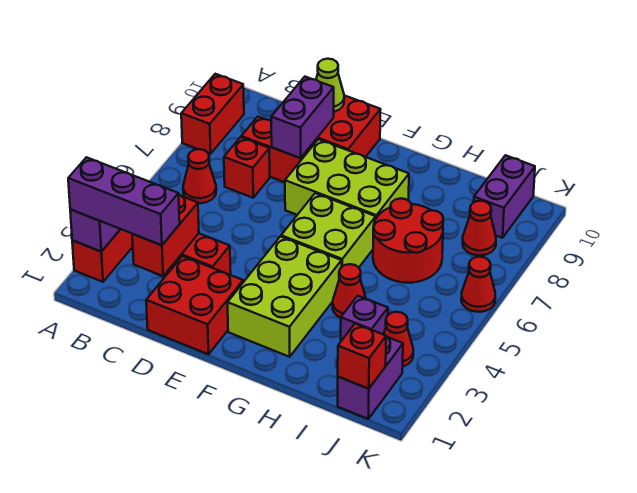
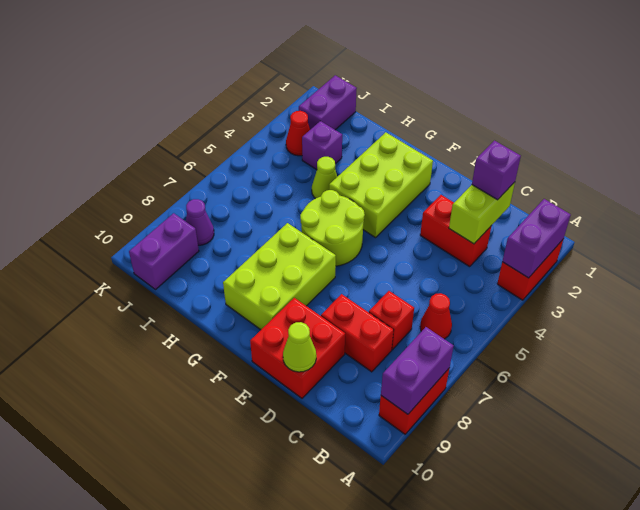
purple brick A2:C2 level 3 -> purple brick C2 level 3
red brick C2:C3 level 2 -> lime brick C2:C3 level 2
red brick D1:E2 level 1 -> none
purple brick D8:D9 level 2 -> purple brick A8:A9 level 2
lime brick E7:G8 level 1 -> lime brick F7:G9 level 1
lime brick F5:G6 level 1 -> lime round brick F5:G6 level 1
red cone H4 level 1 -> lime cone H4 level 1
red round brick H6:I7 level 1 -> none
red brick J1 level 2 -> none
red cone J8 level 1 -> purple cone J8 level 1
red cone K6 level 1 -> none

